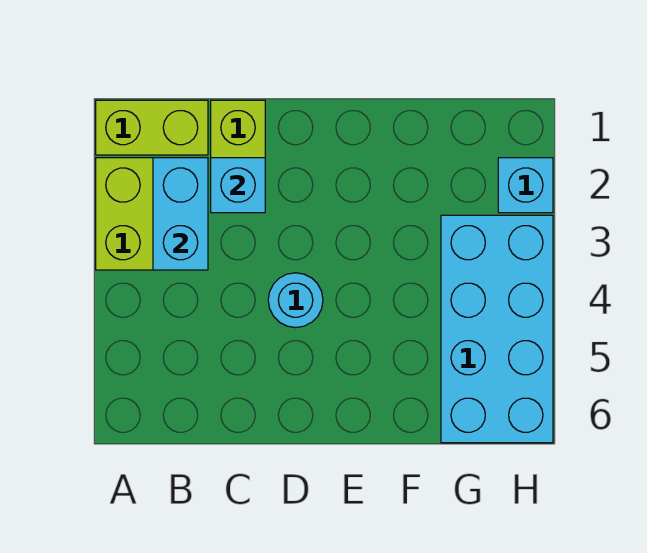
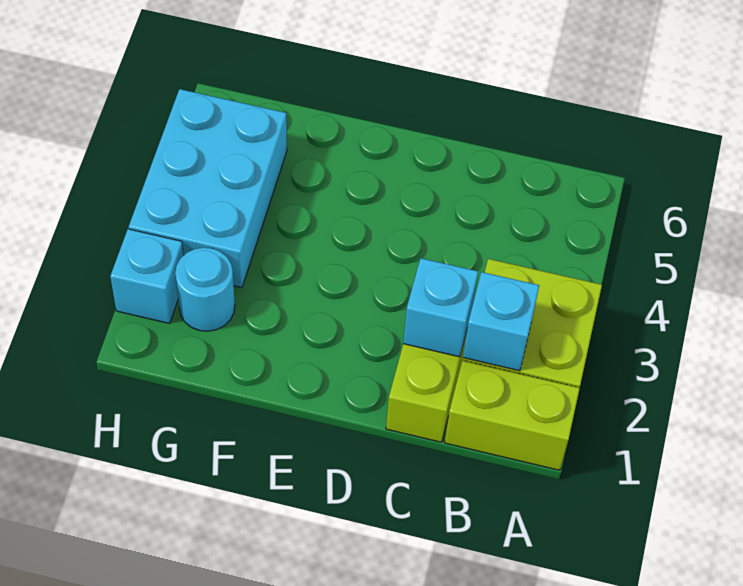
cyan brick B2:B3 level 2 -> cyan brick B2 level 2
cyan round brick D4 level 1 -> cyan round brick G2 level 1
cyan brick G3:H6 level 1 -> cyan brick G3:H5 level 1

